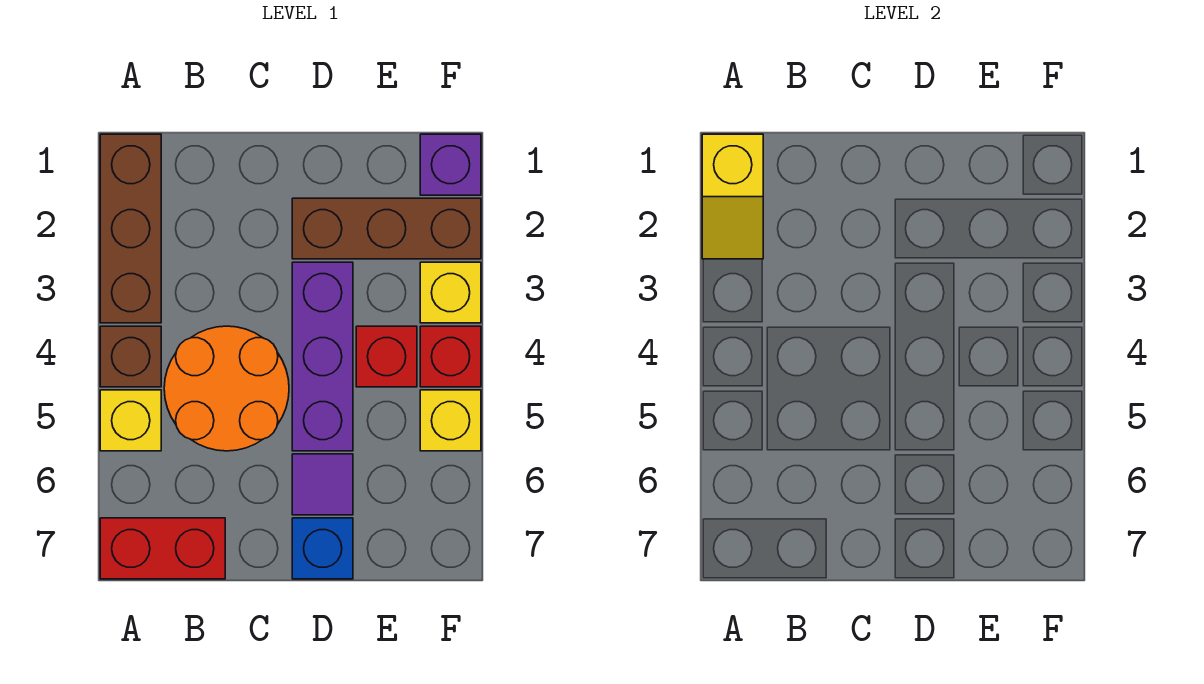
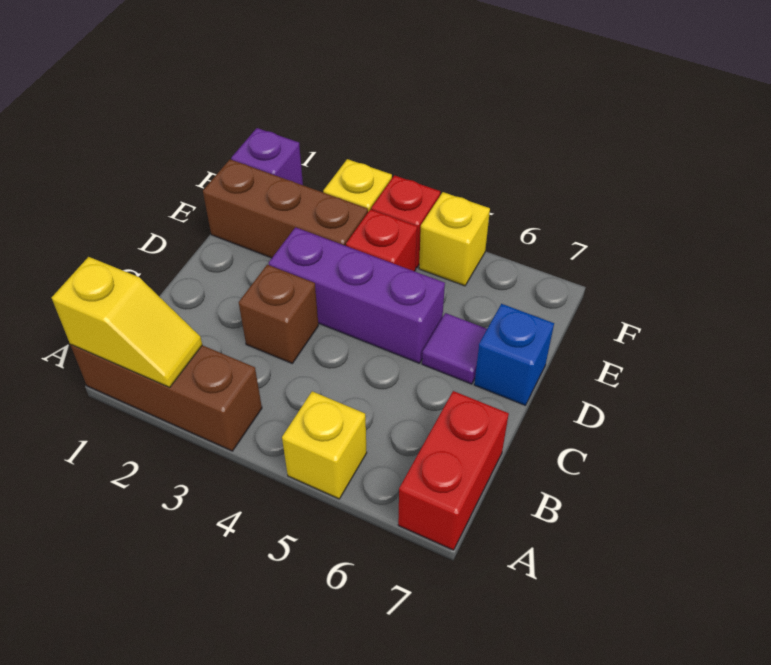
brown brick A4 level 1 -> brown brick C3 level 1
orange round brick B4:C5 level 1 -> none
brown brick D2:F2 level 1 -> brown brick E1:E3 level 1

